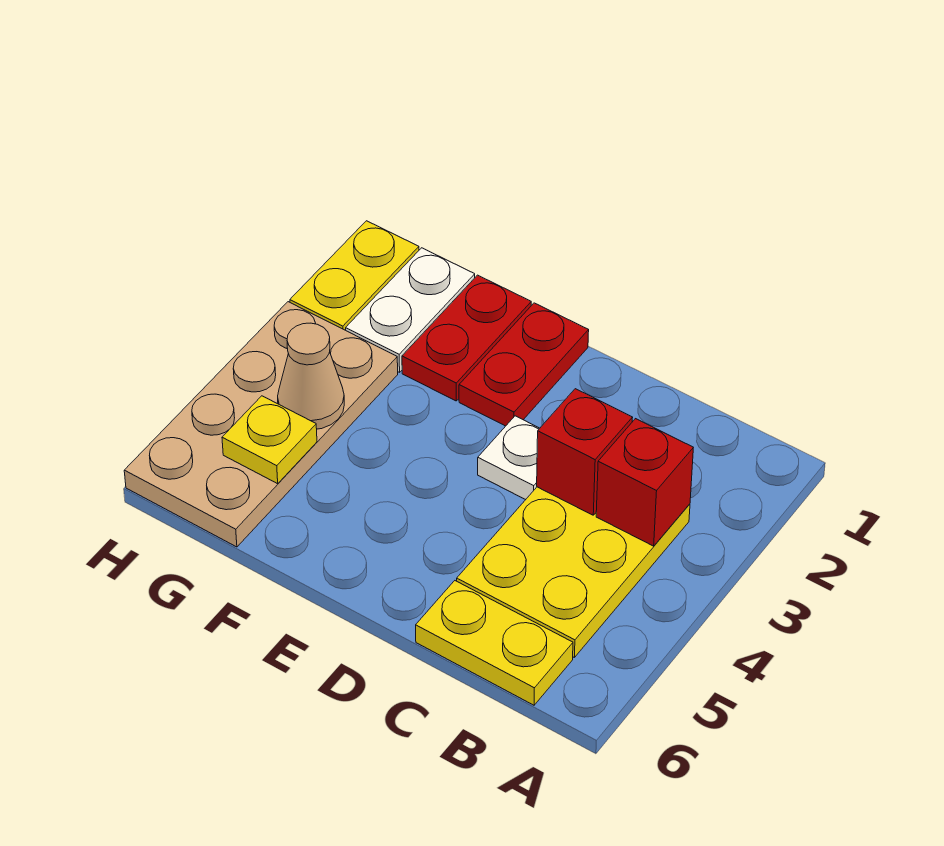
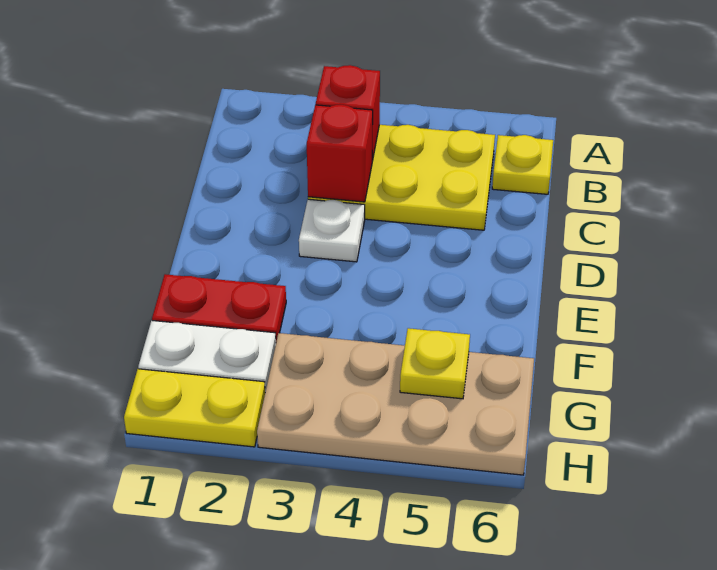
yellow plate B6:C6 level 1 -> yellow plate B6 level 1
red plate E1:E2 level 1 -> none
tan cone G4 level 2 -> none

